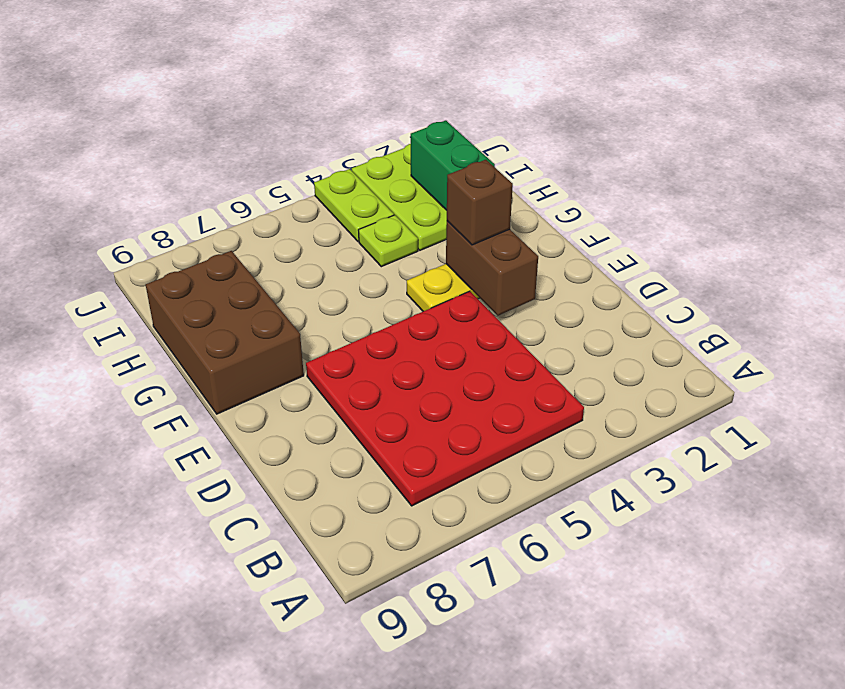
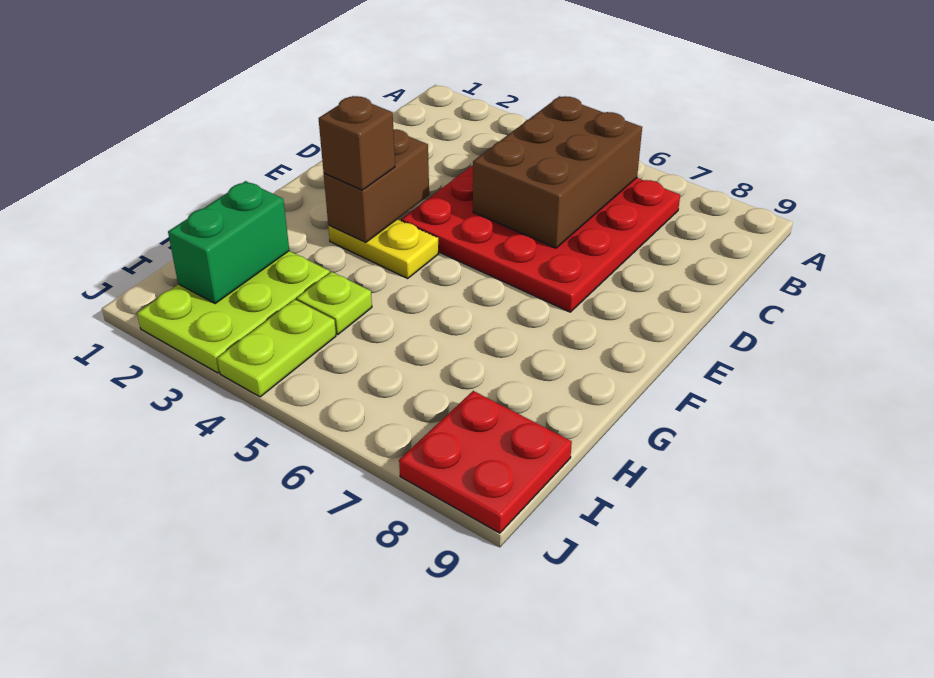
brown brick F8:H9 level 1 -> brown brick B5:D6 level 2
none -> red plate I8:J9 level 1

